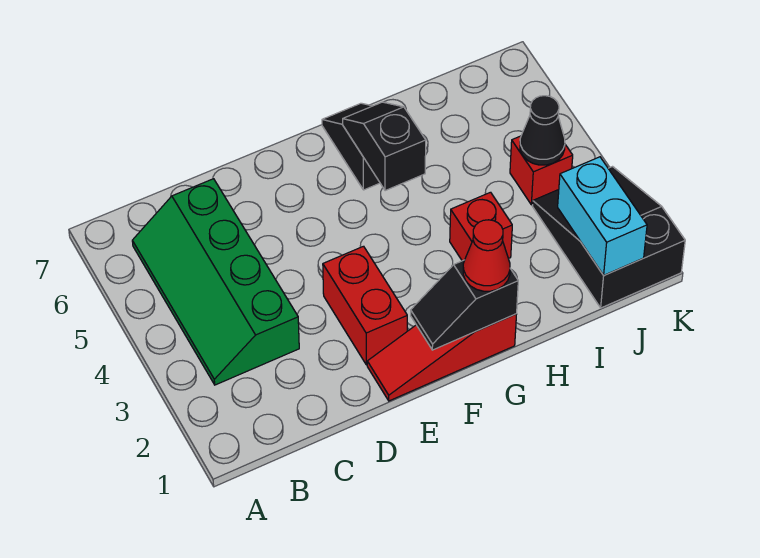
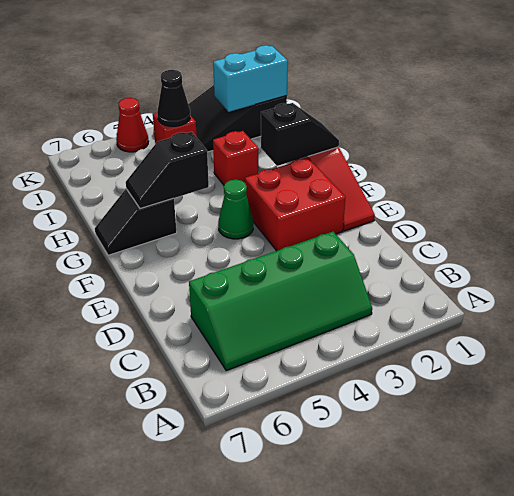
red brick E2:E3 level 1 -> red brick E2:F3 level 1
black slope F1:G1 level 2 top G -> black slope G1:G2 level 2 top 2
none -> green cone F4 level 1
red cone G1 level 3 -> red cone K5 level 1

